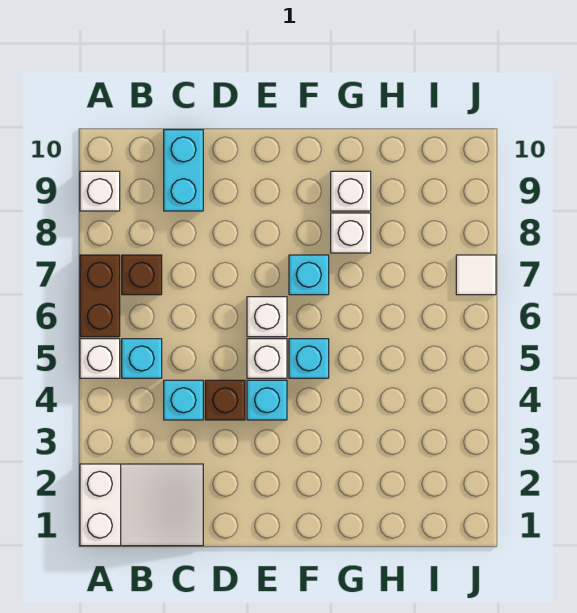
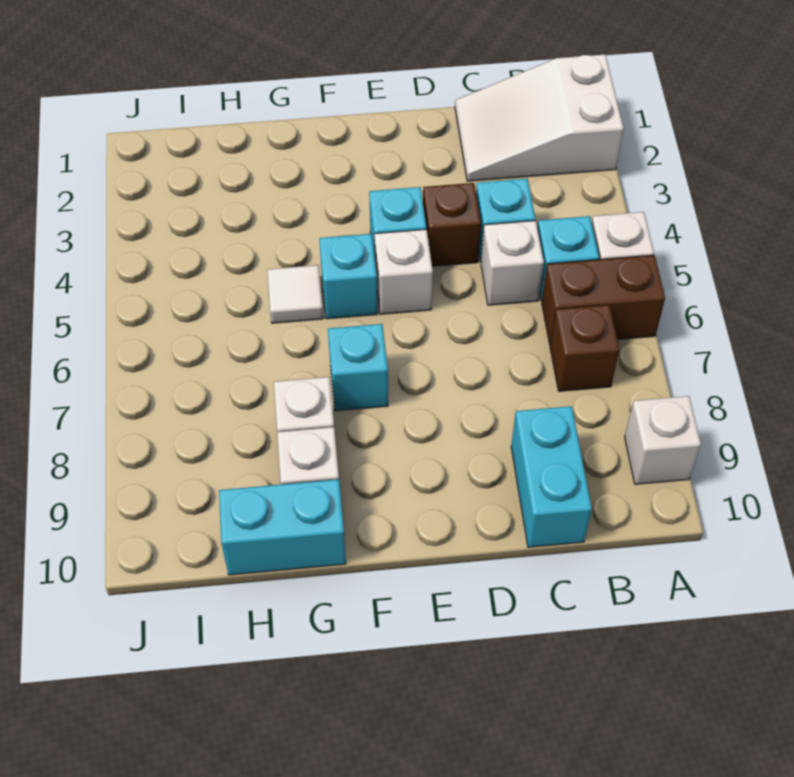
brown brick A6:A7 level 1 -> brown brick A6:B6 level 1
white brick E6 level 1 -> white brick C5 level 1
none -> cyan brick G10:H10 level 1
white tile J7 level 1 -> white tile G5 level 1

